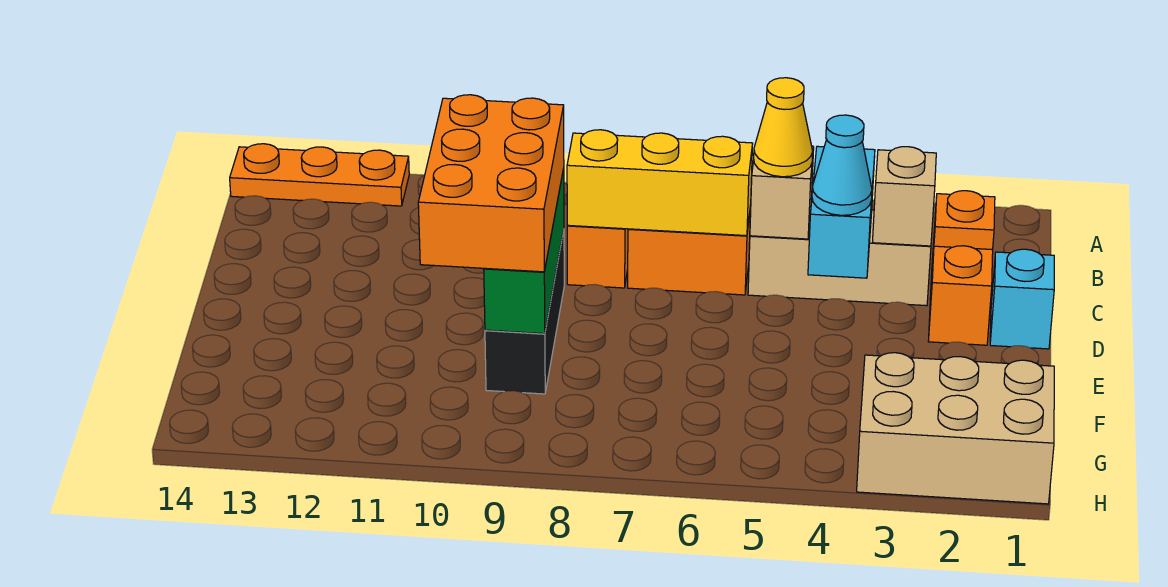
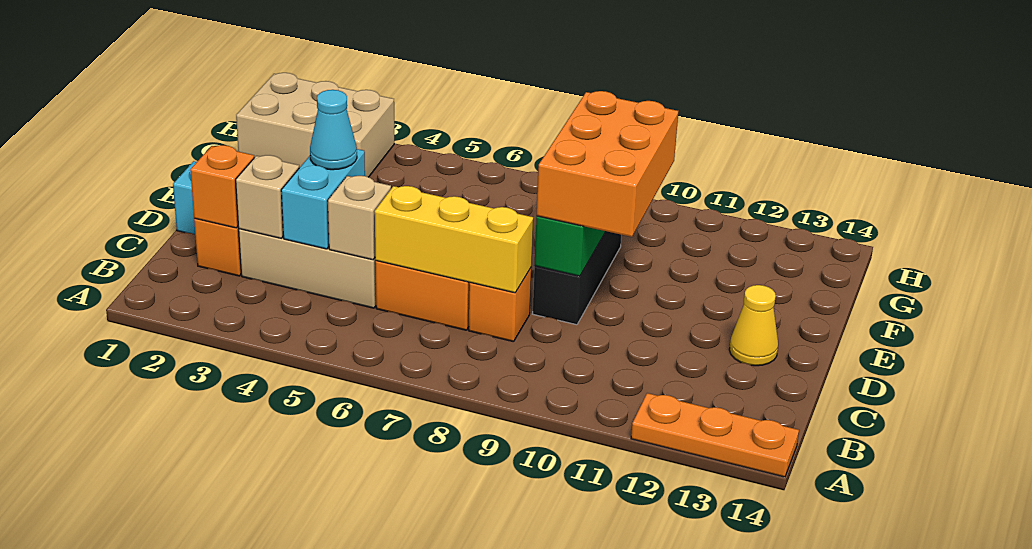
orange plate C2 level 2 -> orange brick C2 level 2
yellow cone C5 level 3 -> yellow cone D13 level 1

